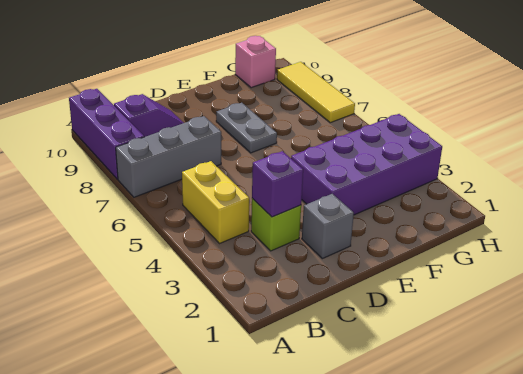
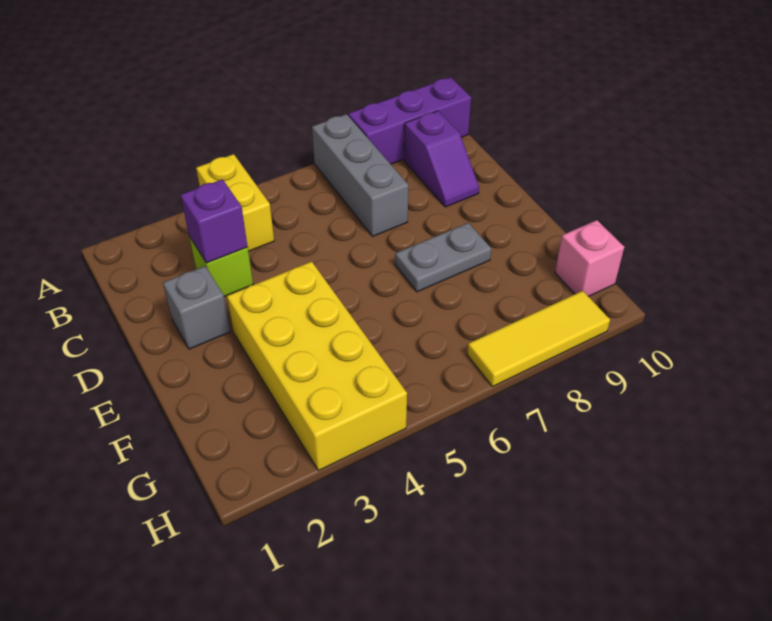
yellow brick B4:B5 level 1 -> yellow brick A4:B4 level 1
purple brick E3:H4 level 1 -> yellow brick E3:H4 level 1

